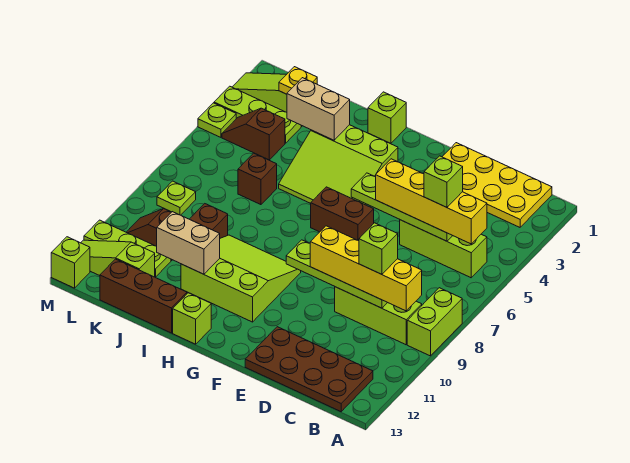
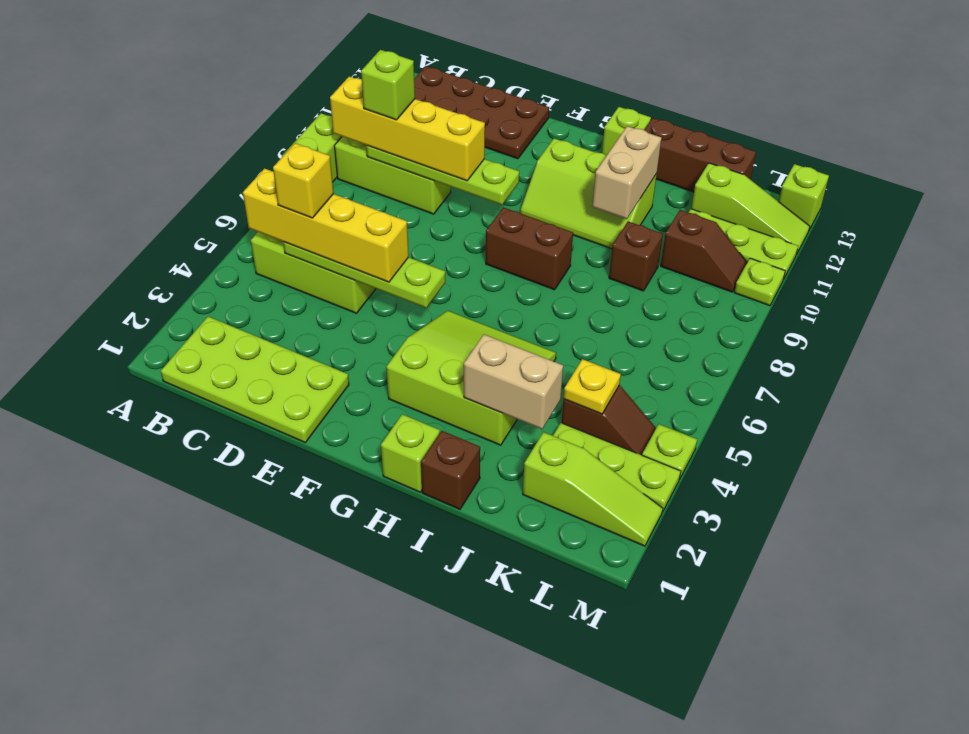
yellow plate B1:E2 level 1 -> lime plate B1:E2 level 1
lime brick C5 level 4 -> yellow brick C5 level 4
brown brick F6:G6 level 1 -> brown brick G8:H8 level 1
lime slope G9:I11 level 1 top 11 -> lime slope G10:I11 level 1 top 11
tan brick I11:J11 level 2 -> tan brick I10:I11 level 2
brown brick J6 level 1 -> brown brick I1 level 1
yellow plate K2 level 2 -> yellow plate K4 level 2
lime plate L8 level 1 -> lime plate M10 level 1

